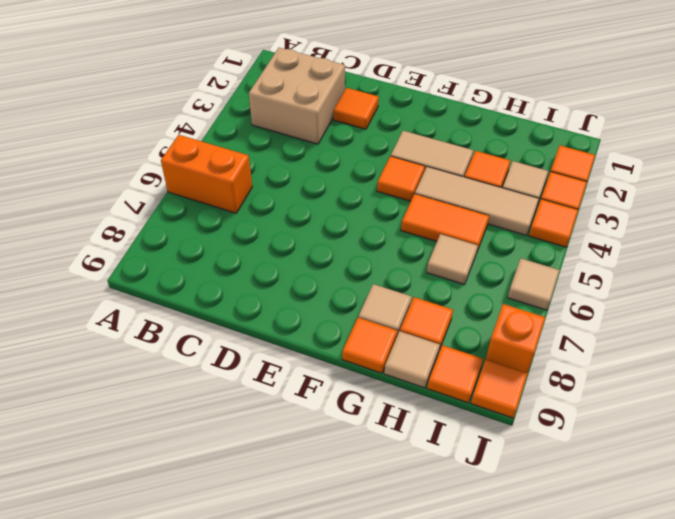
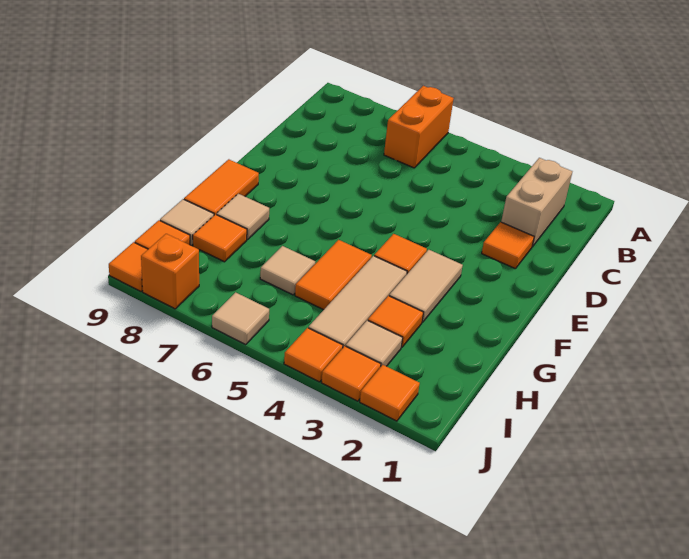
tan brick B2:C3 level 1 -> tan brick B2:C2 level 1
orange tile G9 level 1 -> orange tile F9:G9 level 1

